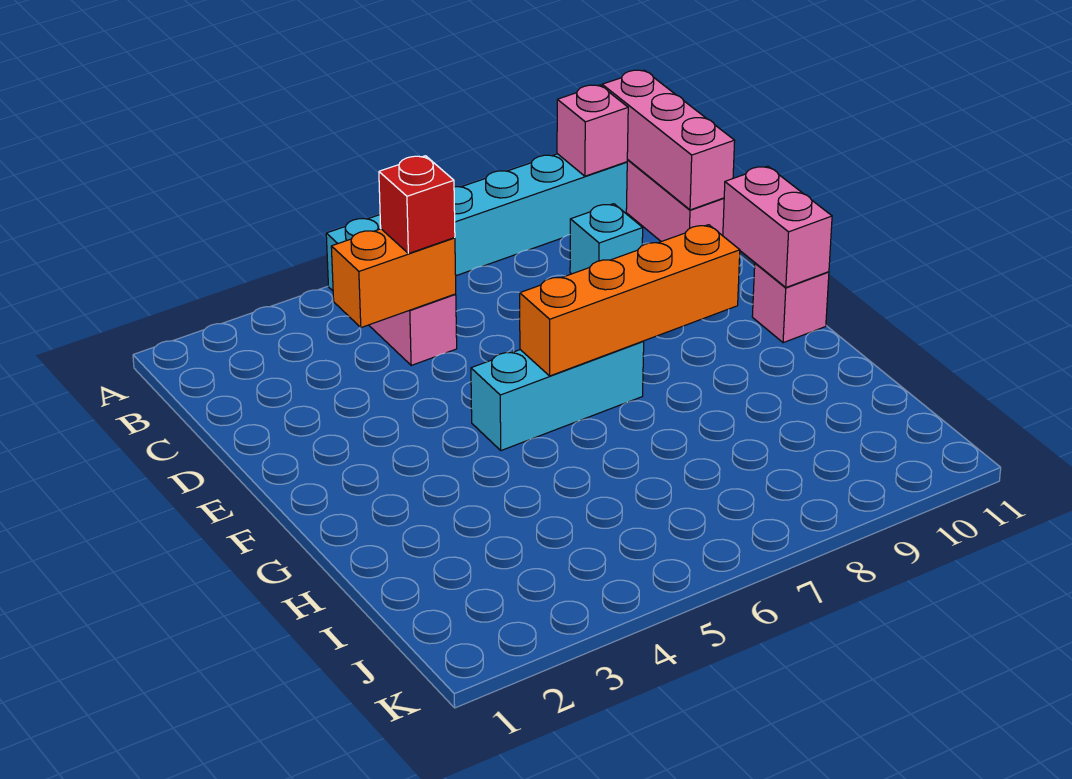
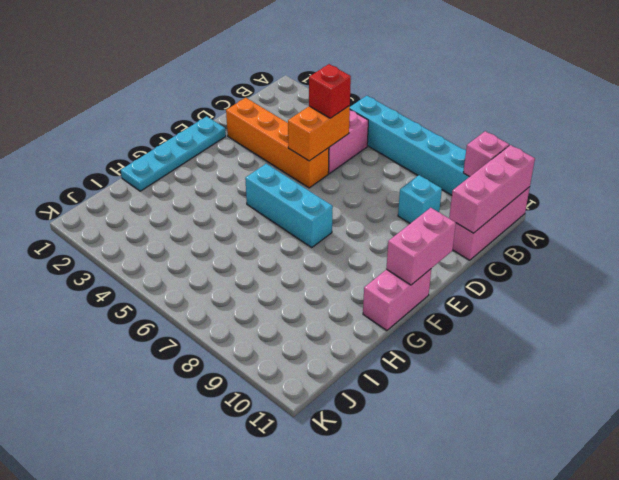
orange brick C4:C5 level 2 -> orange brick C5:D5 level 2
none -> cyan plate E1:H1 level 1
orange brick F6:F9 level 2 -> orange brick D2:D5 level 1
pink brick F11 level 1 -> pink brick F11:G11 level 1

